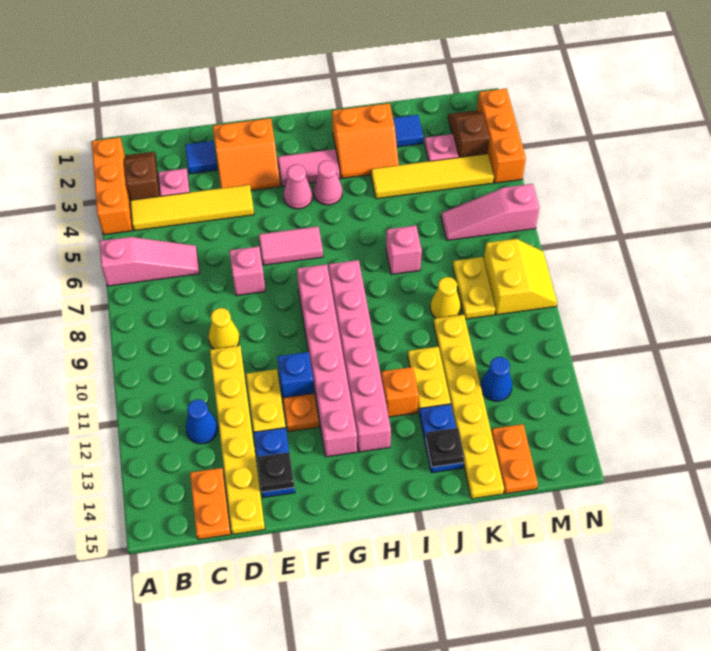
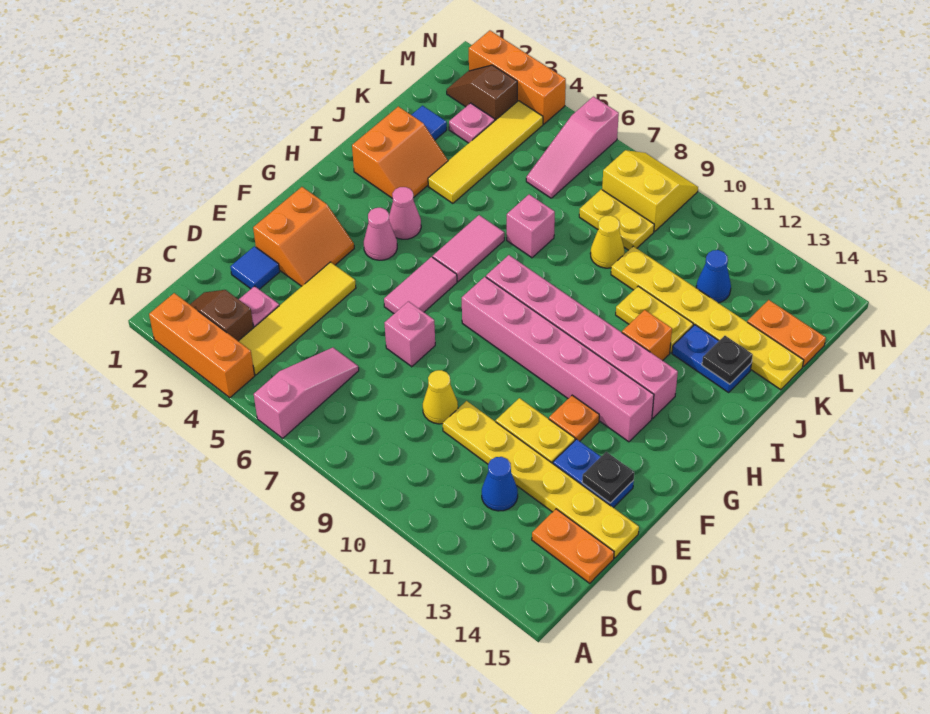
blue brick F11 level 1 -> none
pink tile G3:H3 level 1 -> pink tile H6:I6 level 1

